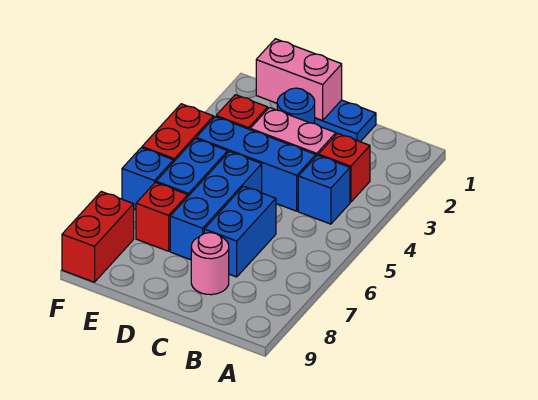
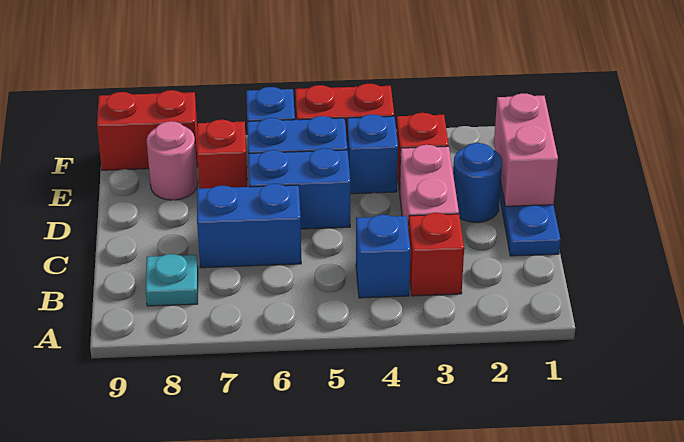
none -> cyan plate B8 level 1
blue brick C4:E4 level 1 -> blue brick E4 level 1
pink round brick C8 level 1 -> pink round brick E8 level 1
blue brick D5:D7 level 1 -> blue brick D5:D6 level 1

